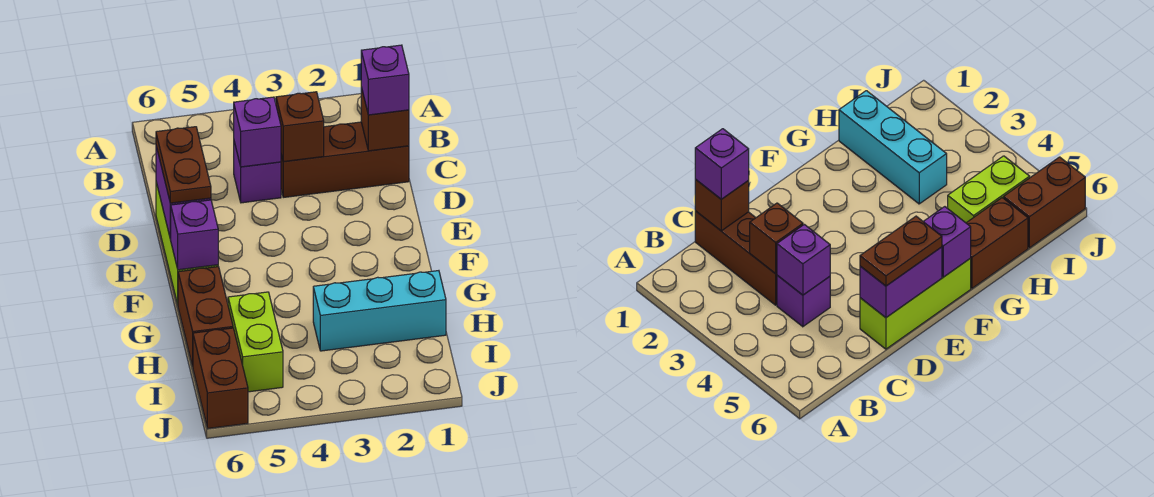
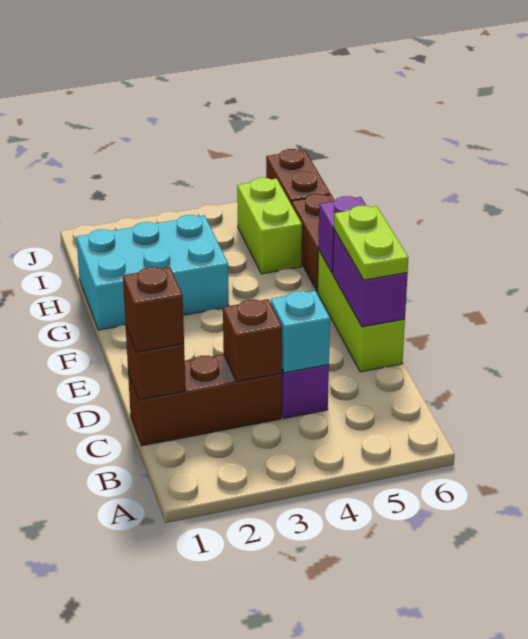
purple brick C1 level 3 -> brown brick C1 level 3
purple brick C4 level 2 -> cyan brick C4 level 2
brown plate D6:E6 level 3 -> lime plate D6:E6 level 3
cyan brick H1:H3 level 1 -> cyan brick G1:H3 level 1

